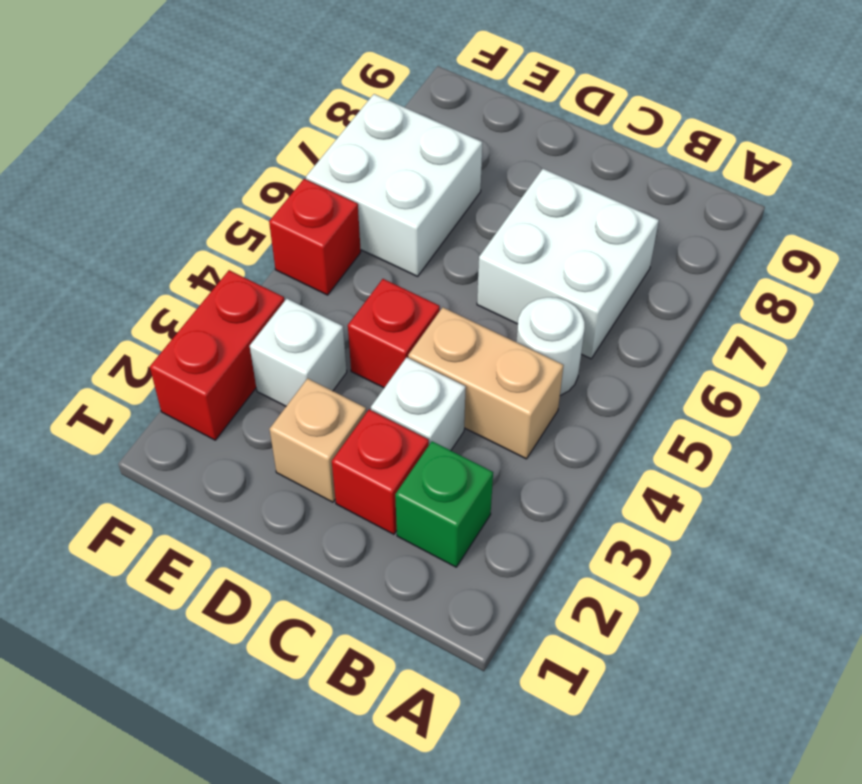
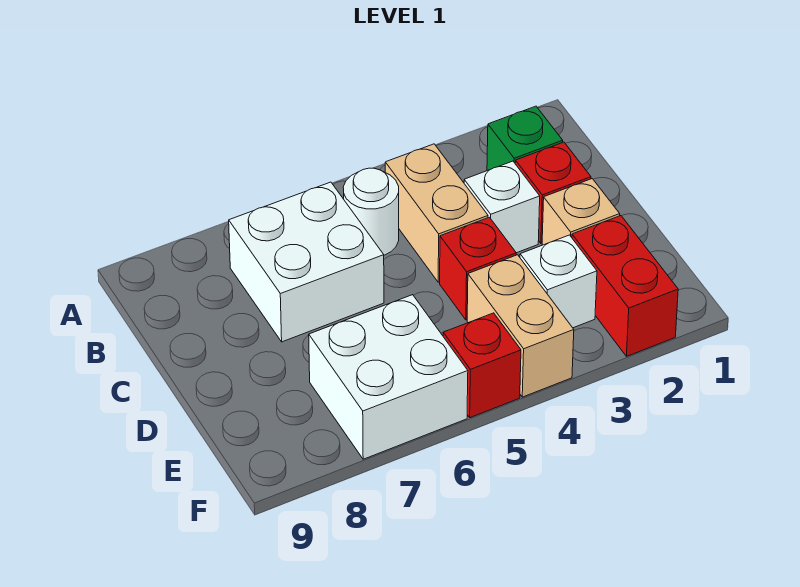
none -> tan brick E4:F4 level 1
red brick F2:F3 level 1 -> red brick E2:F2 level 1

